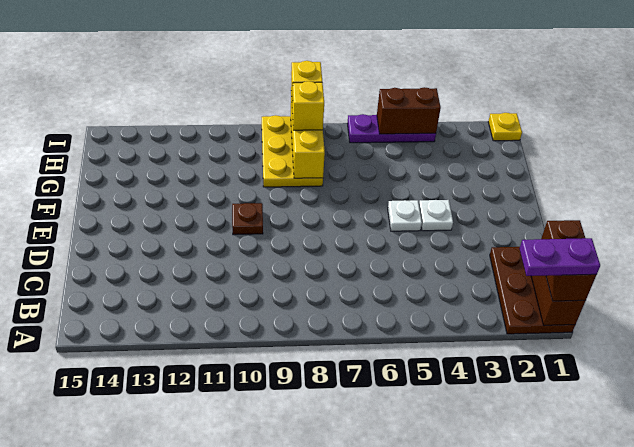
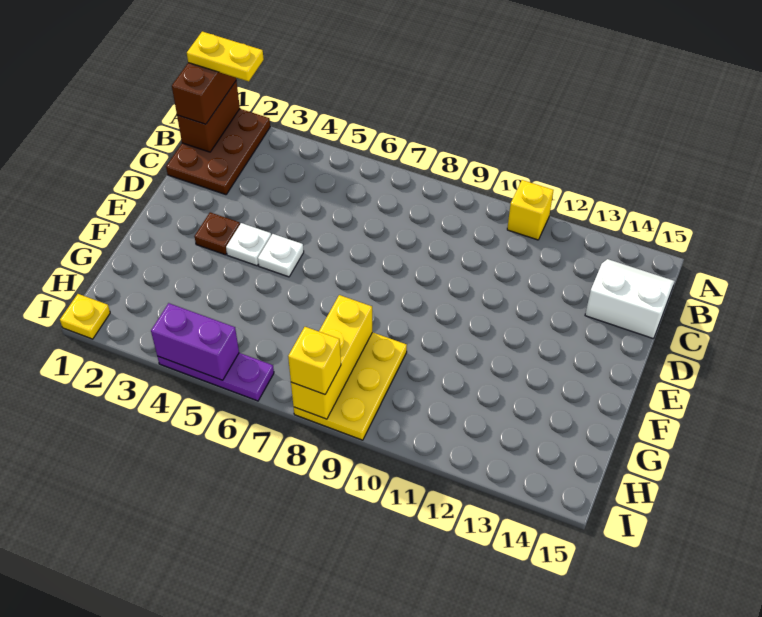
purple plate A1:A2 level 4 -> yellow plate A1:A2 level 4
none -> white slope B14:C15 level 1 top C
brown plate E10 level 1 -> brown plate E3 level 1
yellow brick H8 level 3 -> yellow brick A11 level 1
brown brick I4:I5 level 2 -> purple brick I4:I5 level 2

